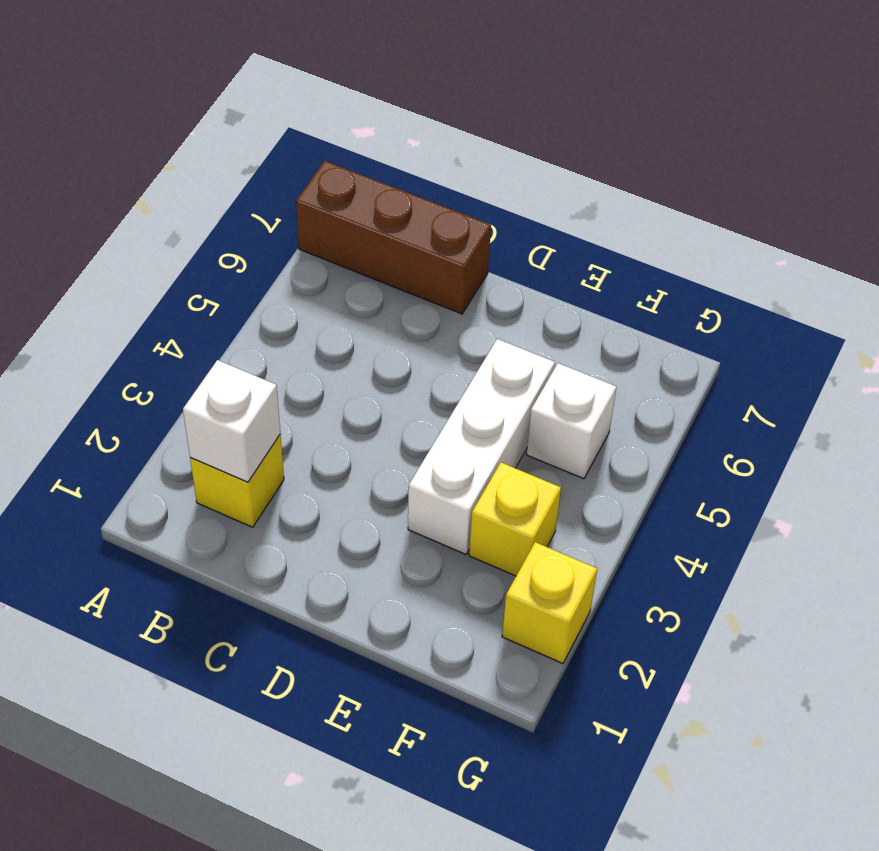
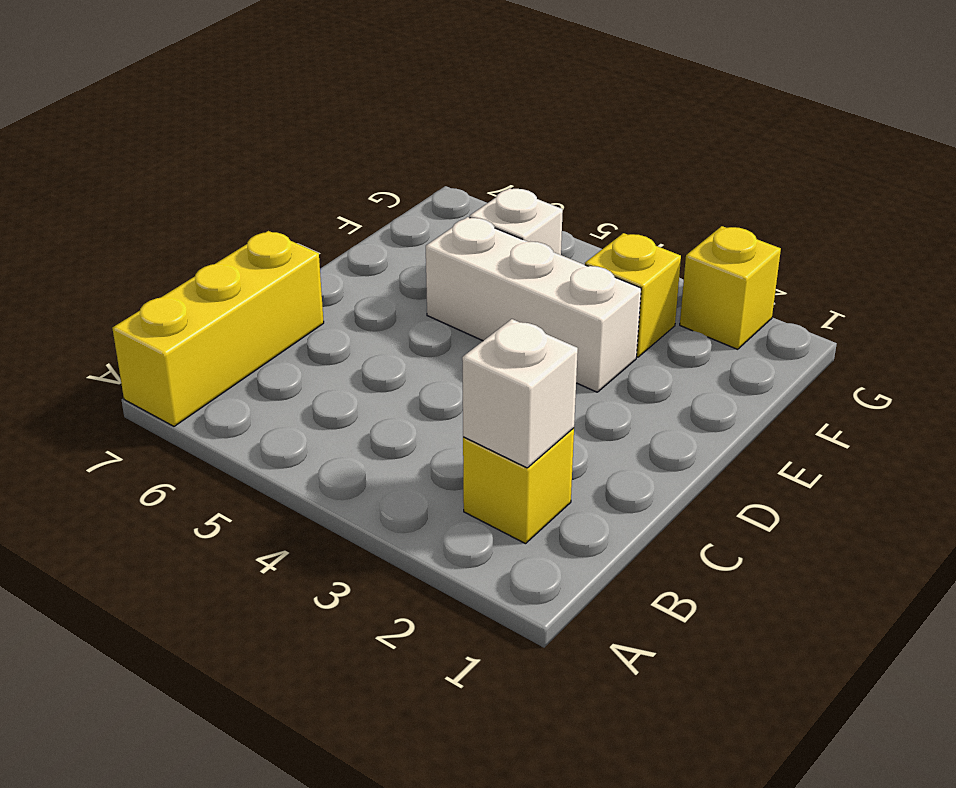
brown brick A7:C7 level 1 -> yellow brick A7:C7 level 1

